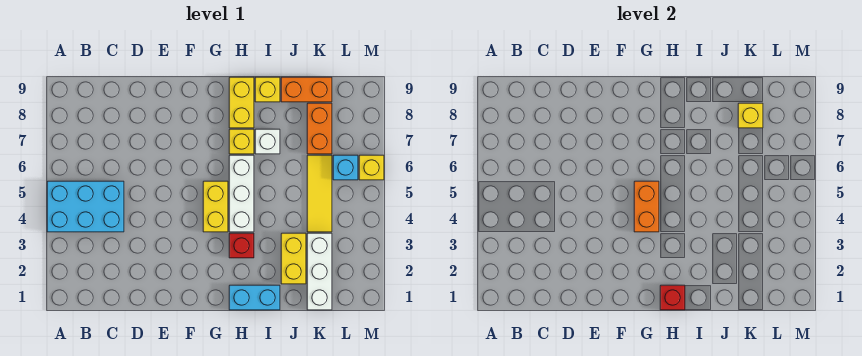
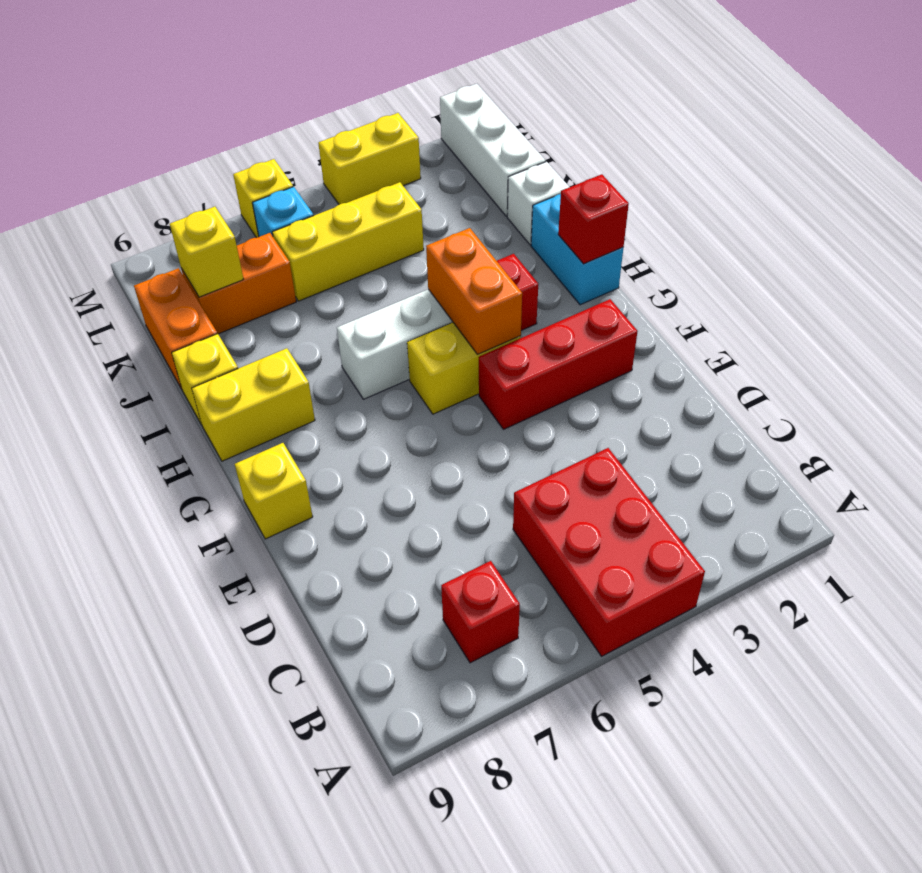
cyan brick A4:C5 level 1 -> red brick A4:C5 level 1
none -> red brick B7 level 1
none -> red brick F2:F4 level 1
orange brick G4:G5 level 2 -> orange brick G4:H4 level 2
yellow brick H7 level 1 -> yellow brick F9 level 1
white brick I7 level 1 -> white brick J1 level 1
yellow brick J2:J3 level 1 -> yellow brick M3:M4 level 1
white brick K1:K3 level 1 -> white brick K1:M1 level 1
yellow tile K4:K6 level 1 -> yellow brick K4:K6 level 1

